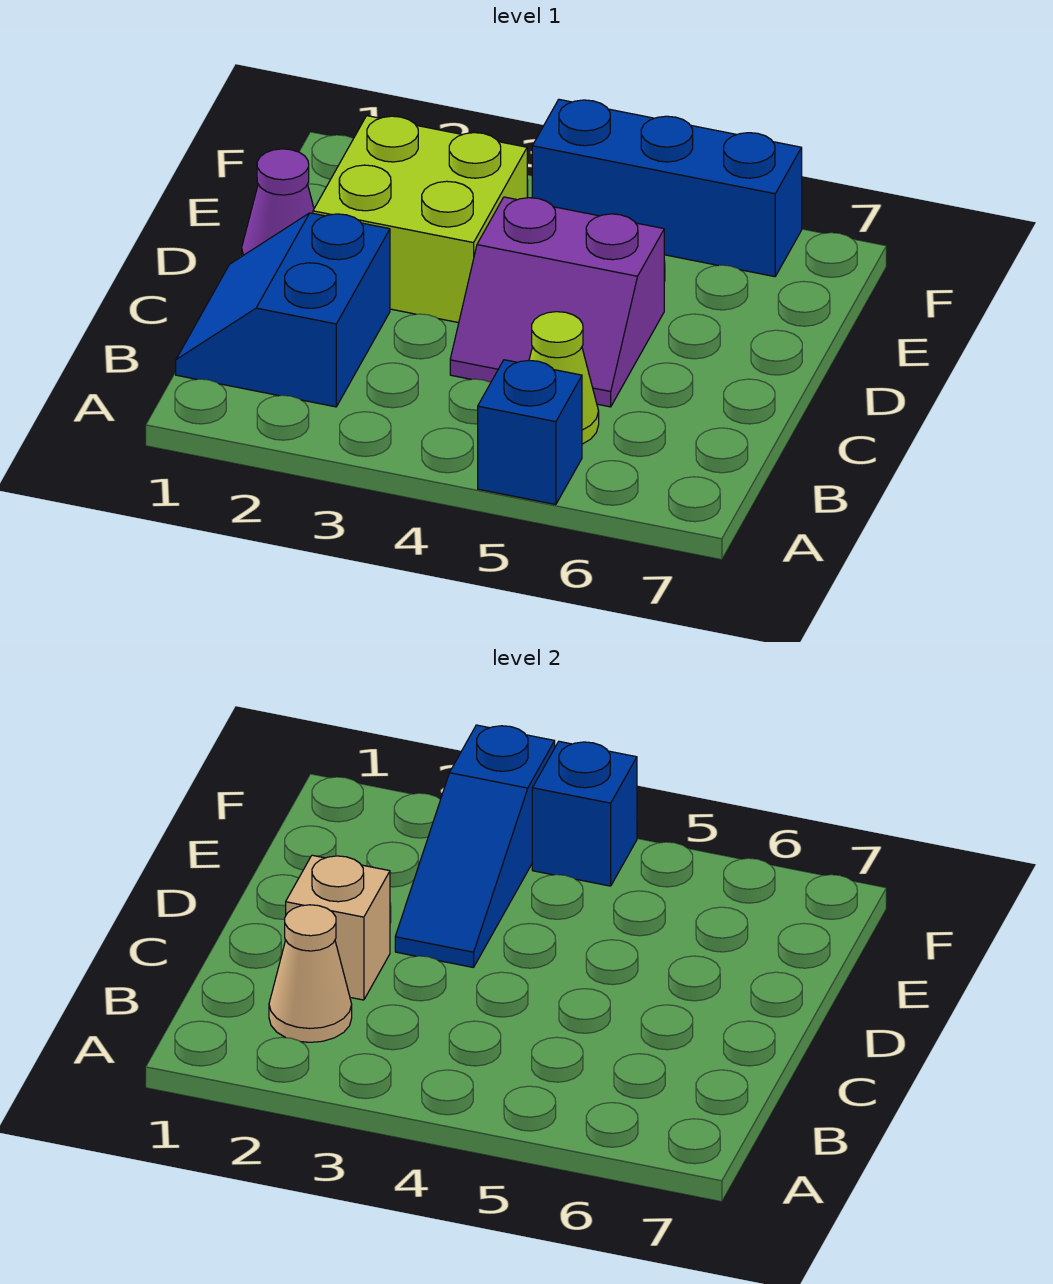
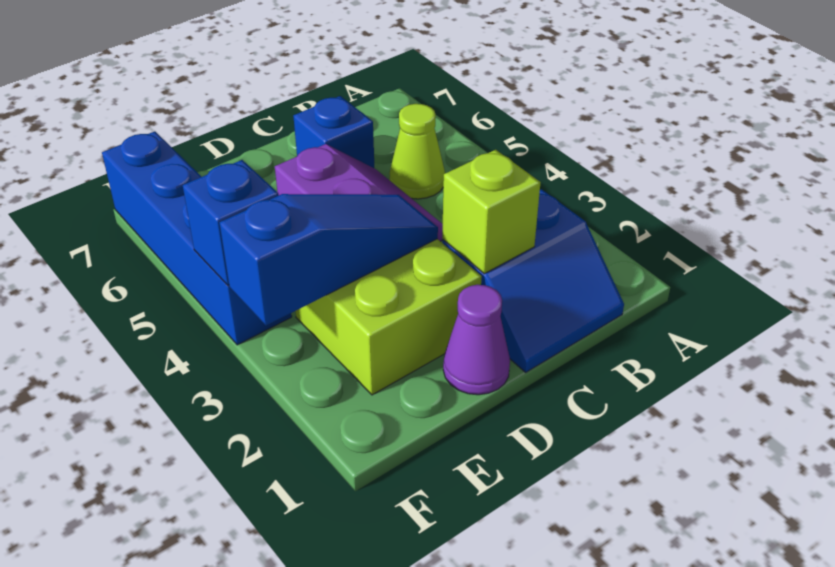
blue brick A5 level 1 -> blue brick C6 level 1
tan cone B2 level 2 -> none
tan brick C2 level 2 -> lime brick C2 level 2
blue brick F4:F6 level 1 -> blue brick F4:F7 level 1

